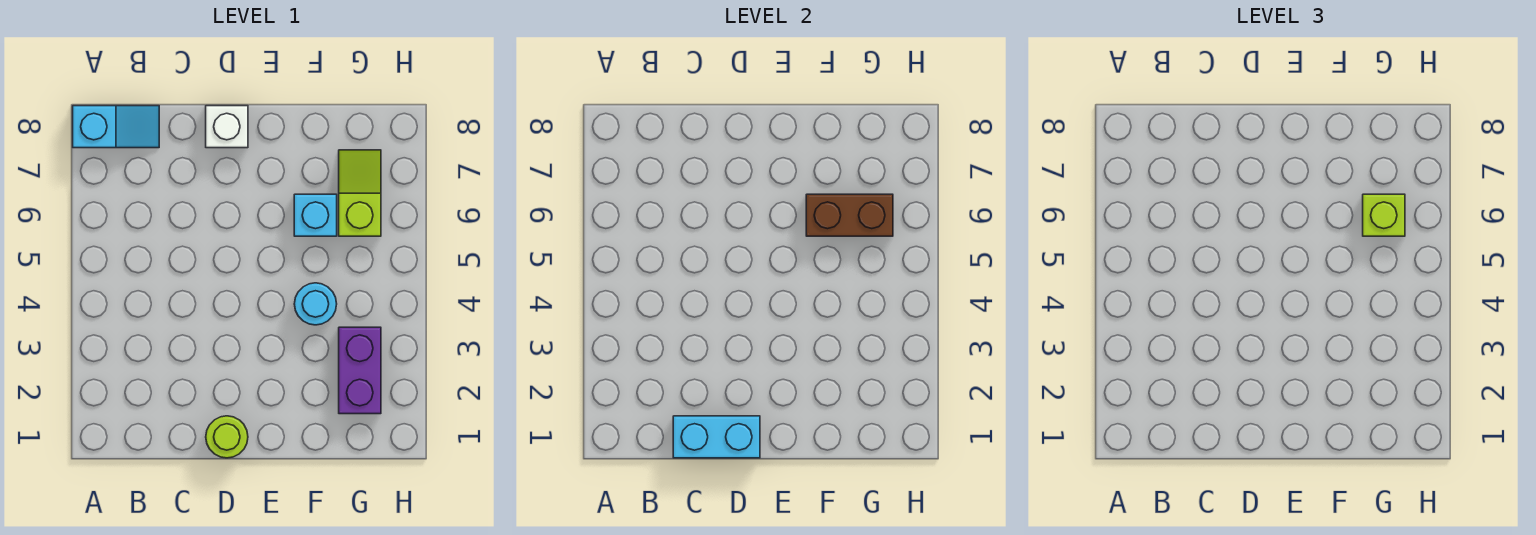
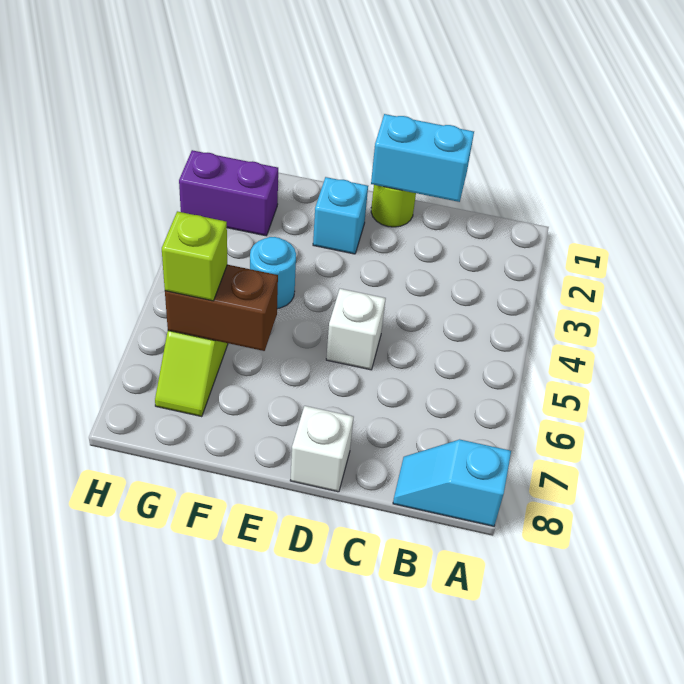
none -> white brick D5 level 1
cyan brick F6 level 1 -> cyan brick E2 level 1
purple brick G2:G3 level 1 -> purple brick G2:H2 level 1

